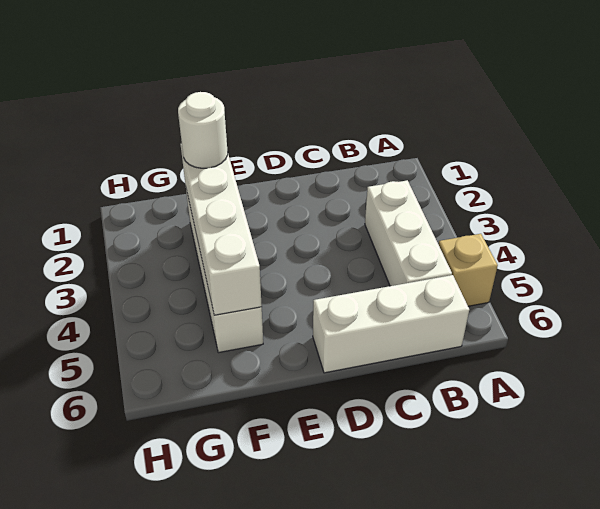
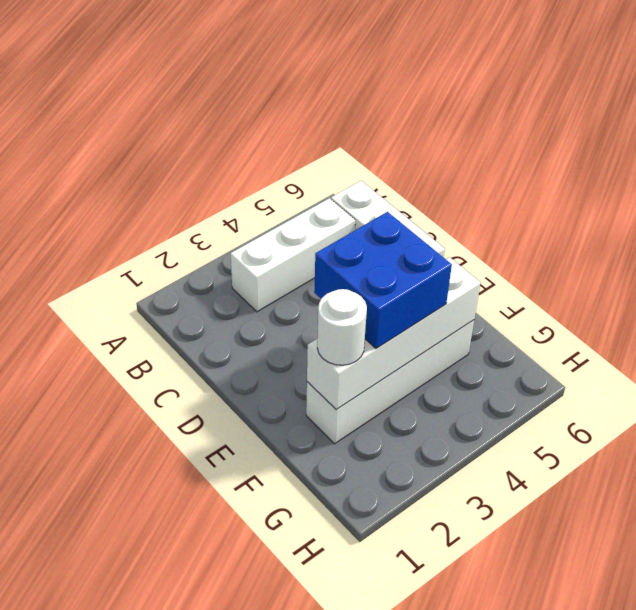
tan brick A5 level 1 -> none
none -> blue brick E3:F4 level 3

